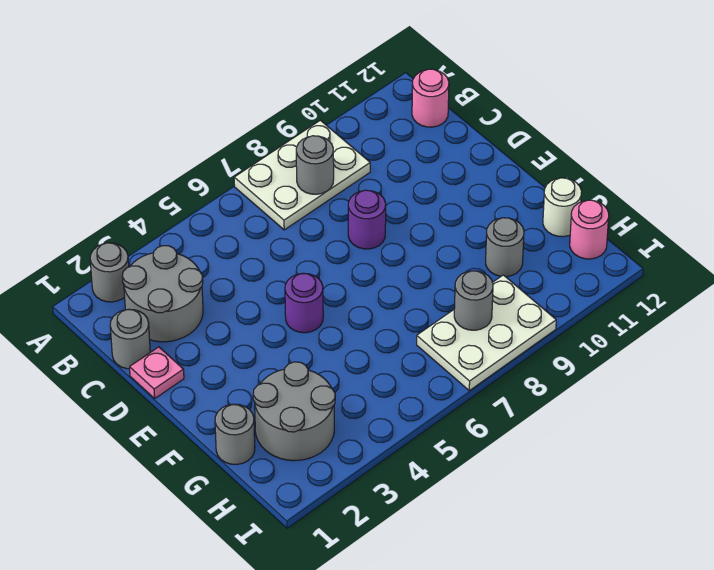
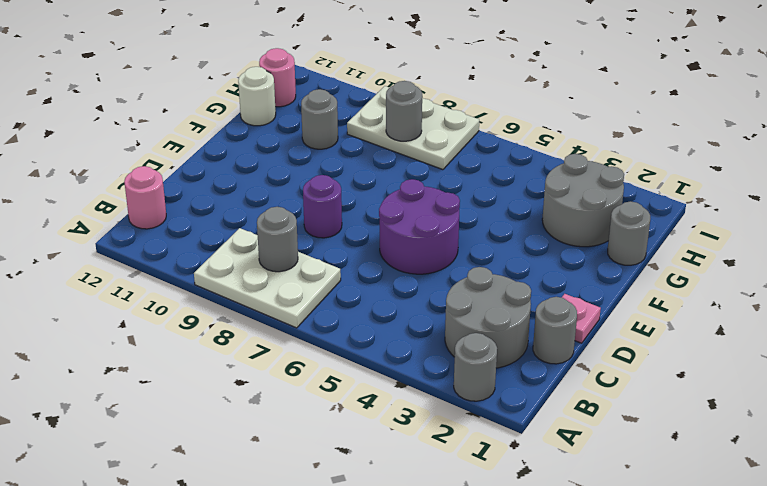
purple round brick E5 level 1 -> purple round brick D5:E6 level 1

